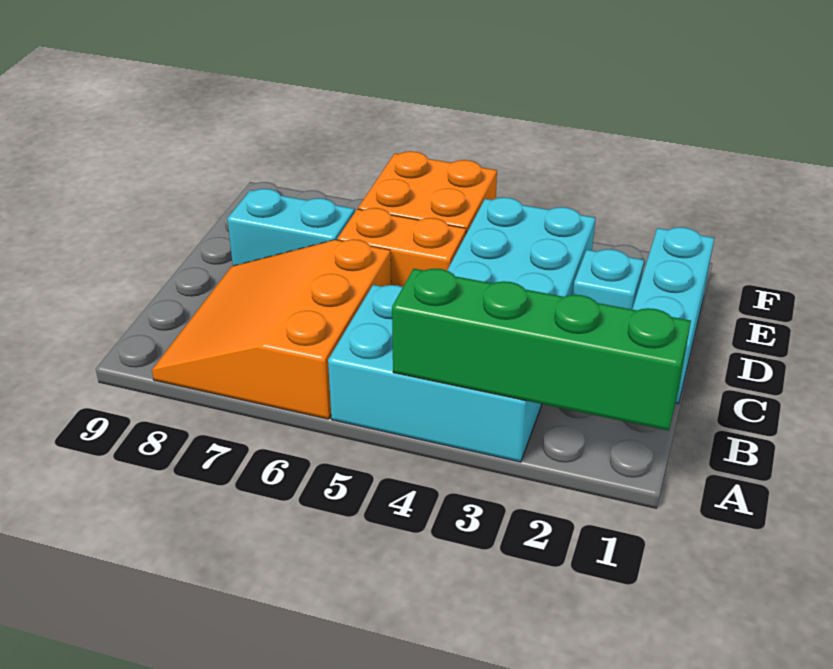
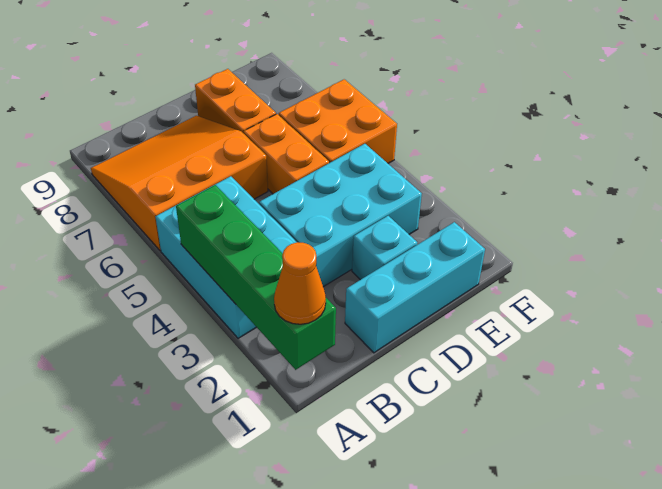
none -> orange cone A1 level 3
cyan brick D7:D8 level 1 -> orange brick D7:D8 level 1

